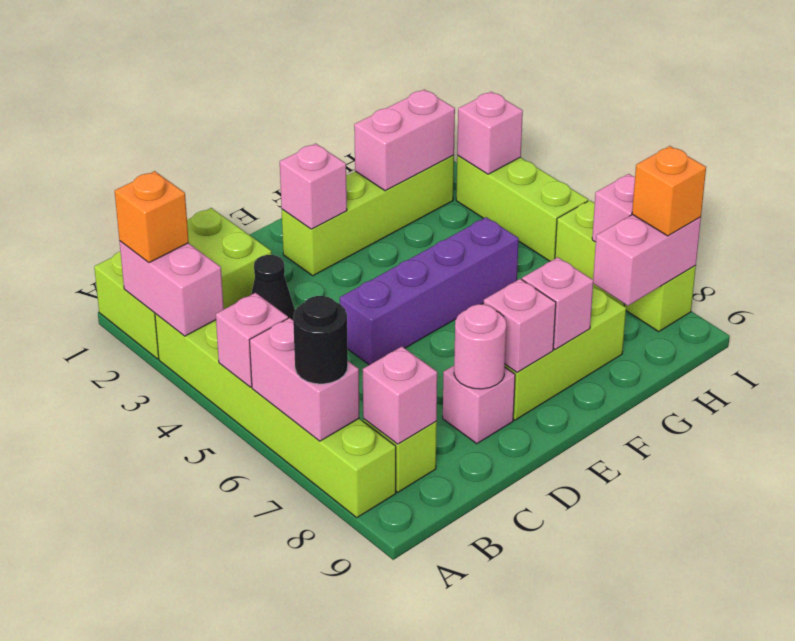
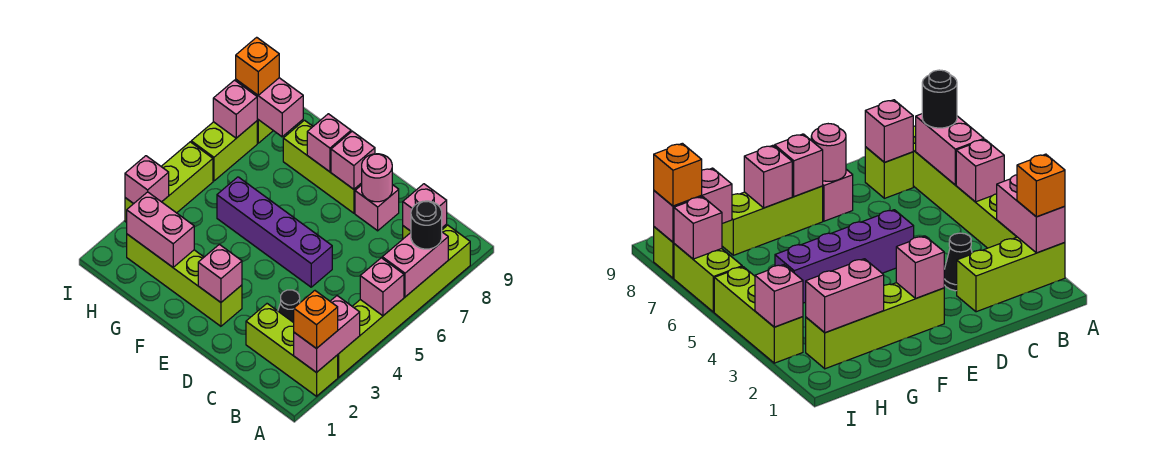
lime brick A1:C2 level 1 -> lime brick A2:C2 level 1

